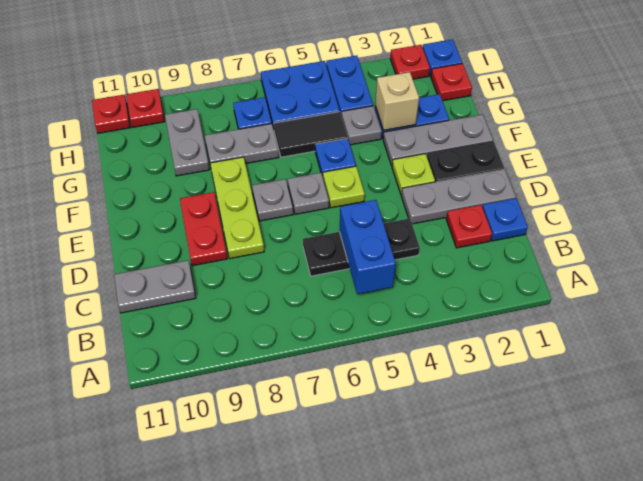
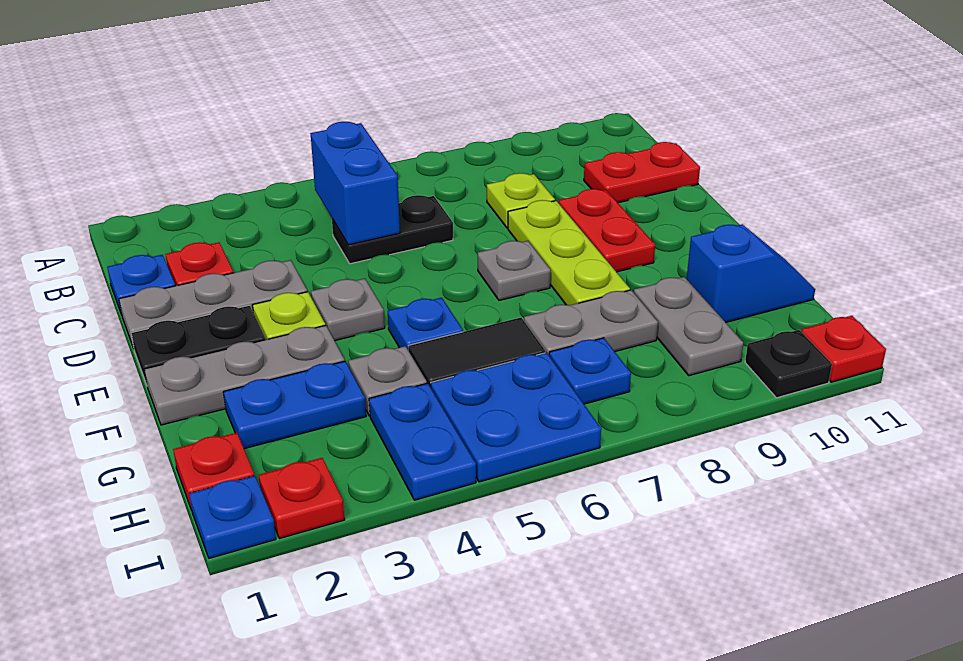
black plate C4:C6 level 1 -> black plate C5:C6 level 1
grey plate C10:C11 level 1 -> red plate C10:C11 level 1
lime plate E5 level 1 -> lime plate C8 level 1
grey plate E6 level 1 -> grey plate E4 level 1
tan brick G3 level 2 -> none
none -> blue slope G10:G11 level 1 top 10
red plate I10 level 1 -> black plate I10 level 1

